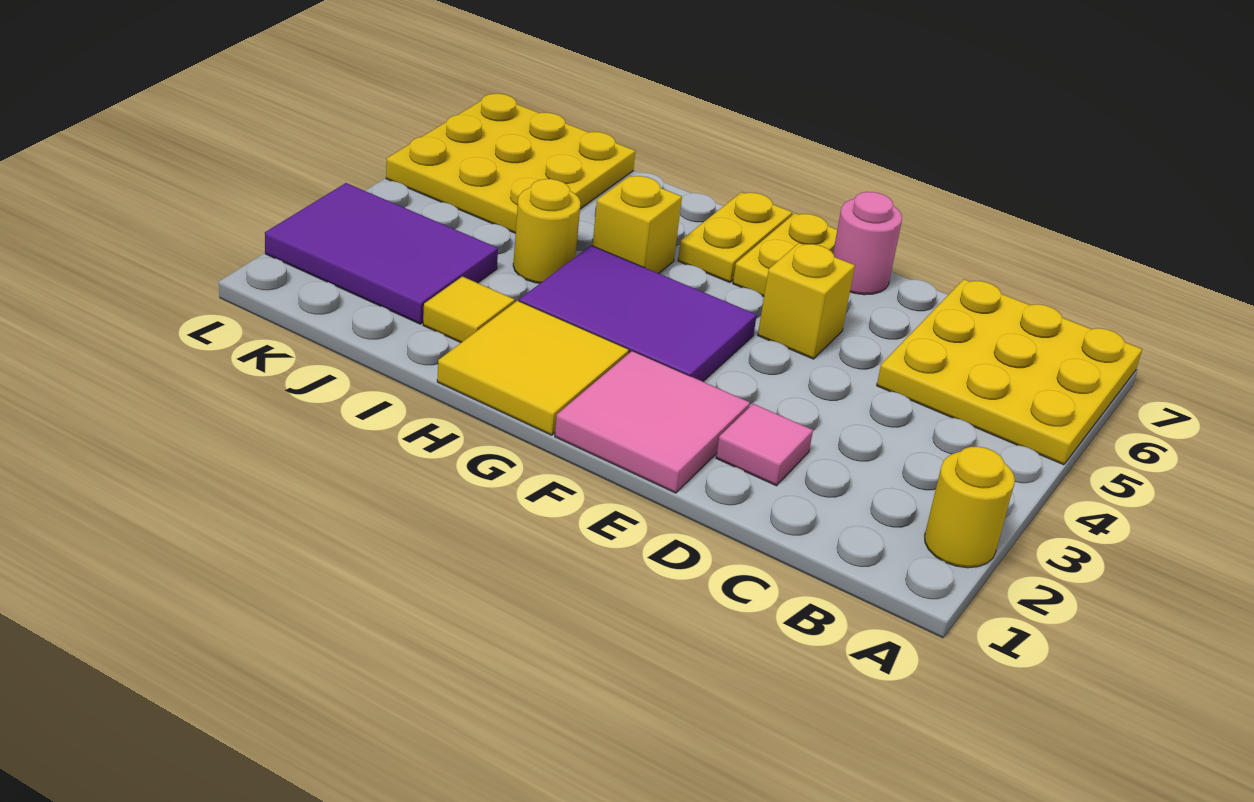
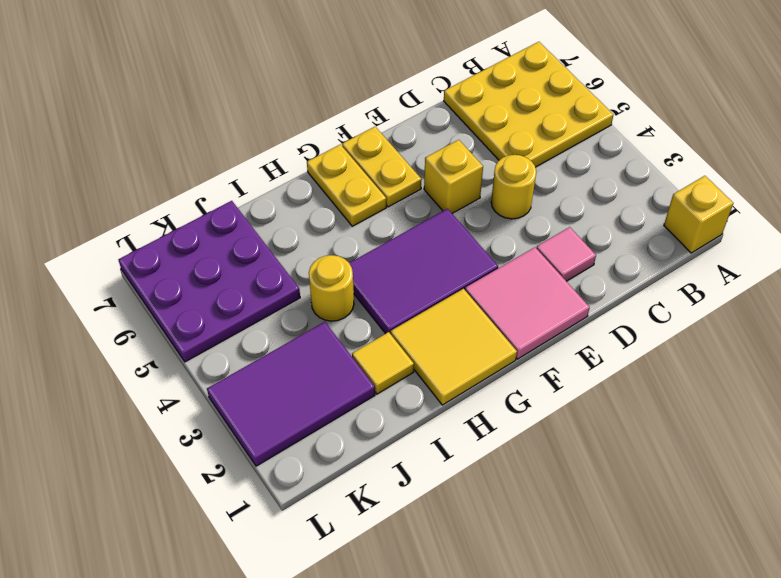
yellow round brick A2 level 1 -> yellow round brick D4 level 1
pink round brick E7 level 1 -> none
yellow brick H5 level 1 -> yellow brick A1 level 1
yellow plate J5:L7 level 1 -> purple plate J5:L7 level 1

